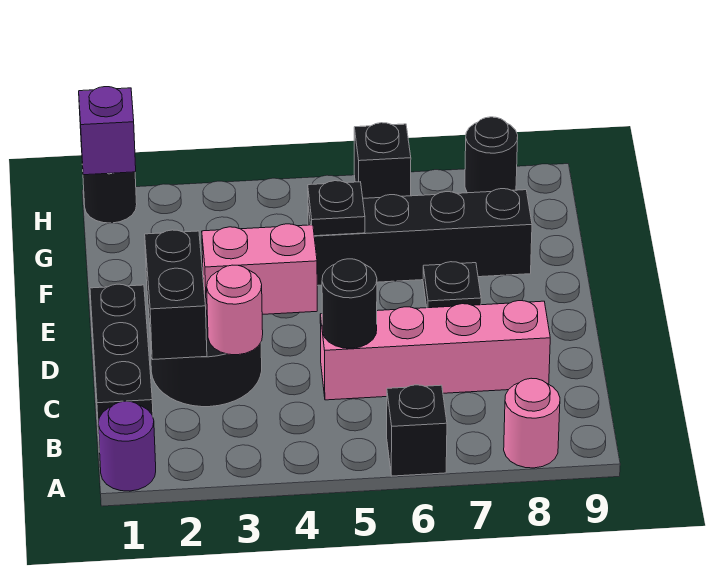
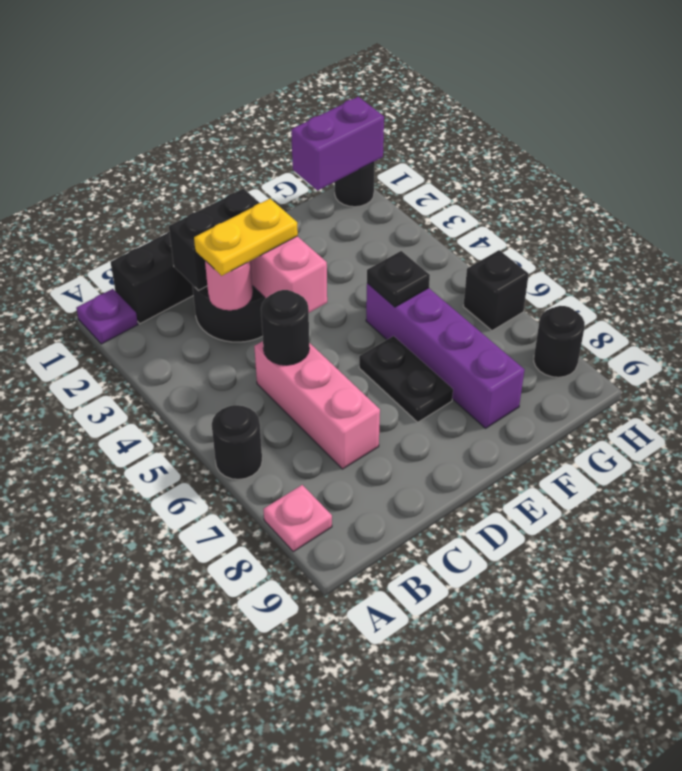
purple round brick A1 level 1 -> purple plate A1 level 1
black brick A6 level 1 -> black round brick A6 level 1
pink round brick A8 level 1 -> pink plate A8 level 1
none -> yellow plate C3:D3 level 3
pink brick C5:C8 level 1 -> pink brick C5:C7 level 1
black plate E7 level 1 -> black plate E6:E7 level 1
black brick F5:F8 level 1 -> purple brick F5:F8 level 1
purple brick H1 level 2 -> purple brick G1:H1 level 2

